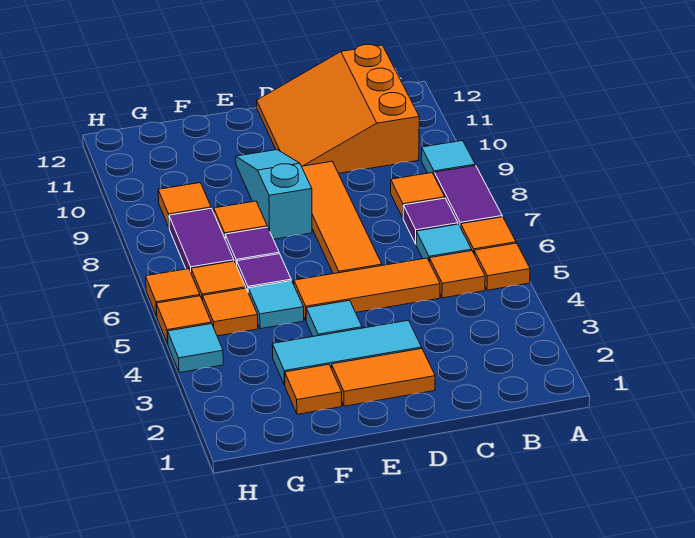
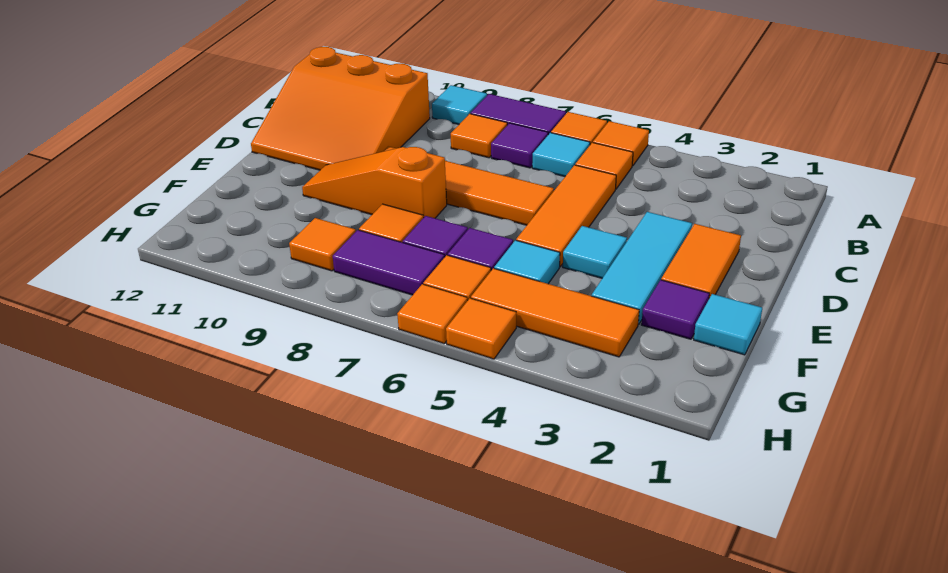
cyan slope E8:E10 level 1 top 8 -> orange slope E8:E10 level 1 top 8
orange tile F2 level 1 -> purple tile F2 level 1
orange tile G5 level 1 -> orange tile G3:G5 level 1
cyan tile H4 level 1 -> cyan tile F1 level 1

